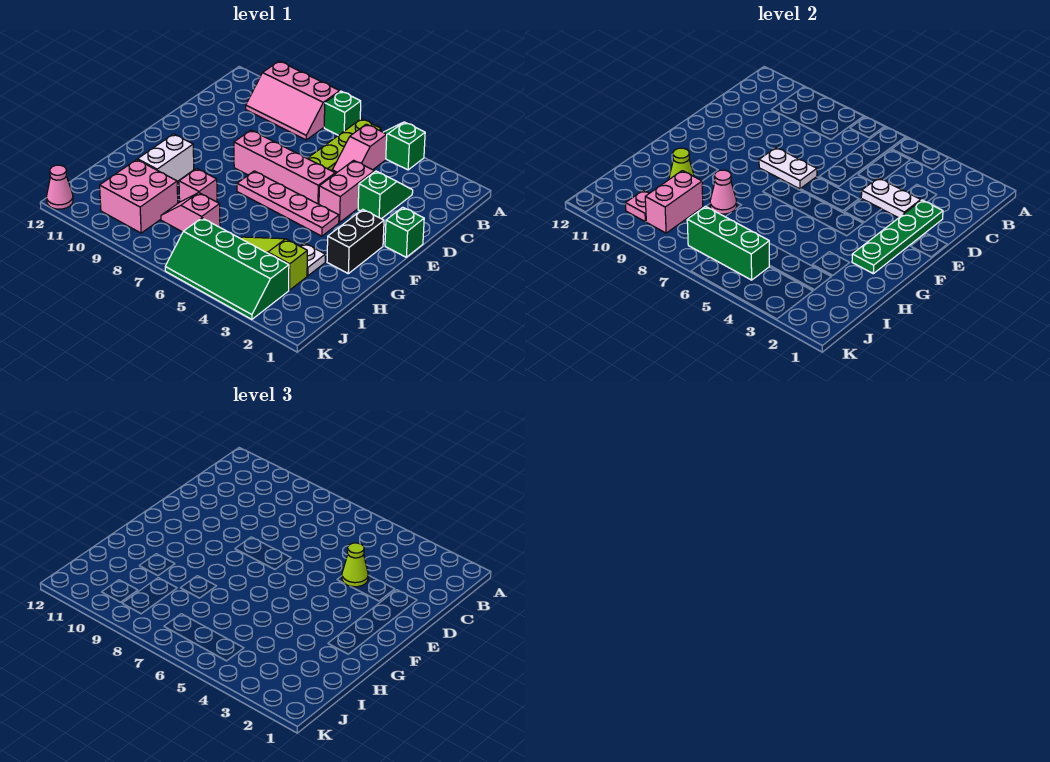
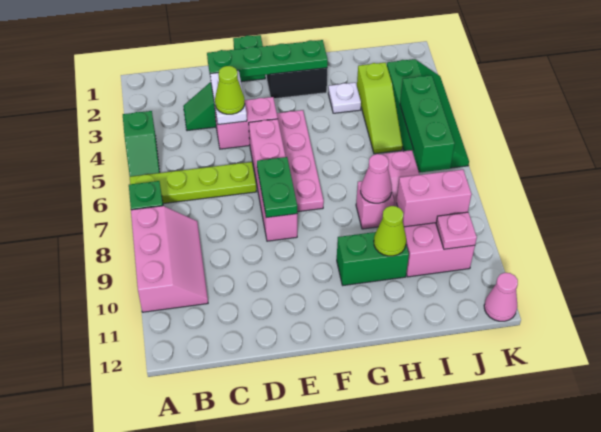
pink slope B5:C5 level 1 top B -> none
white plate E7:E8 level 2 -> green plate E7:E8 level 2
white brick G10:H10 level 1 -> green brick G10:H10 level 1

